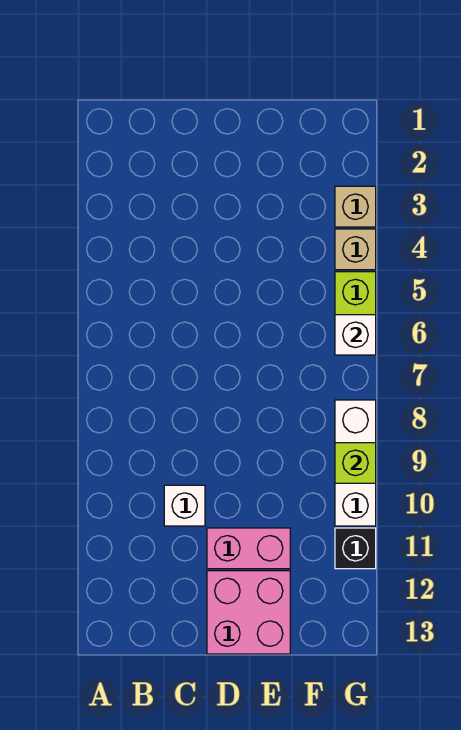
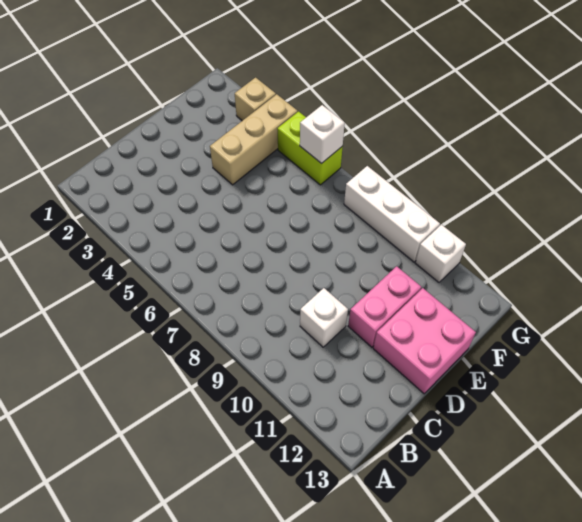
tan brick G4 level 1 -> tan brick E4:G4 level 1
lime brick G9 level 2 -> none
black brick G11 level 1 -> white brick G11 level 1

